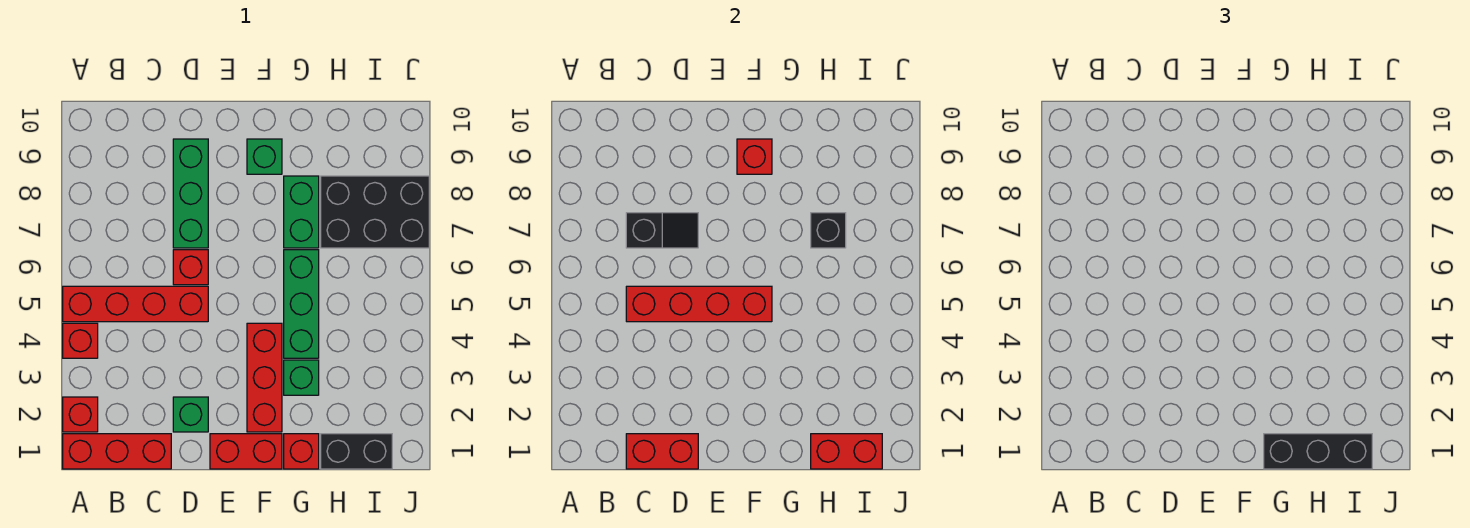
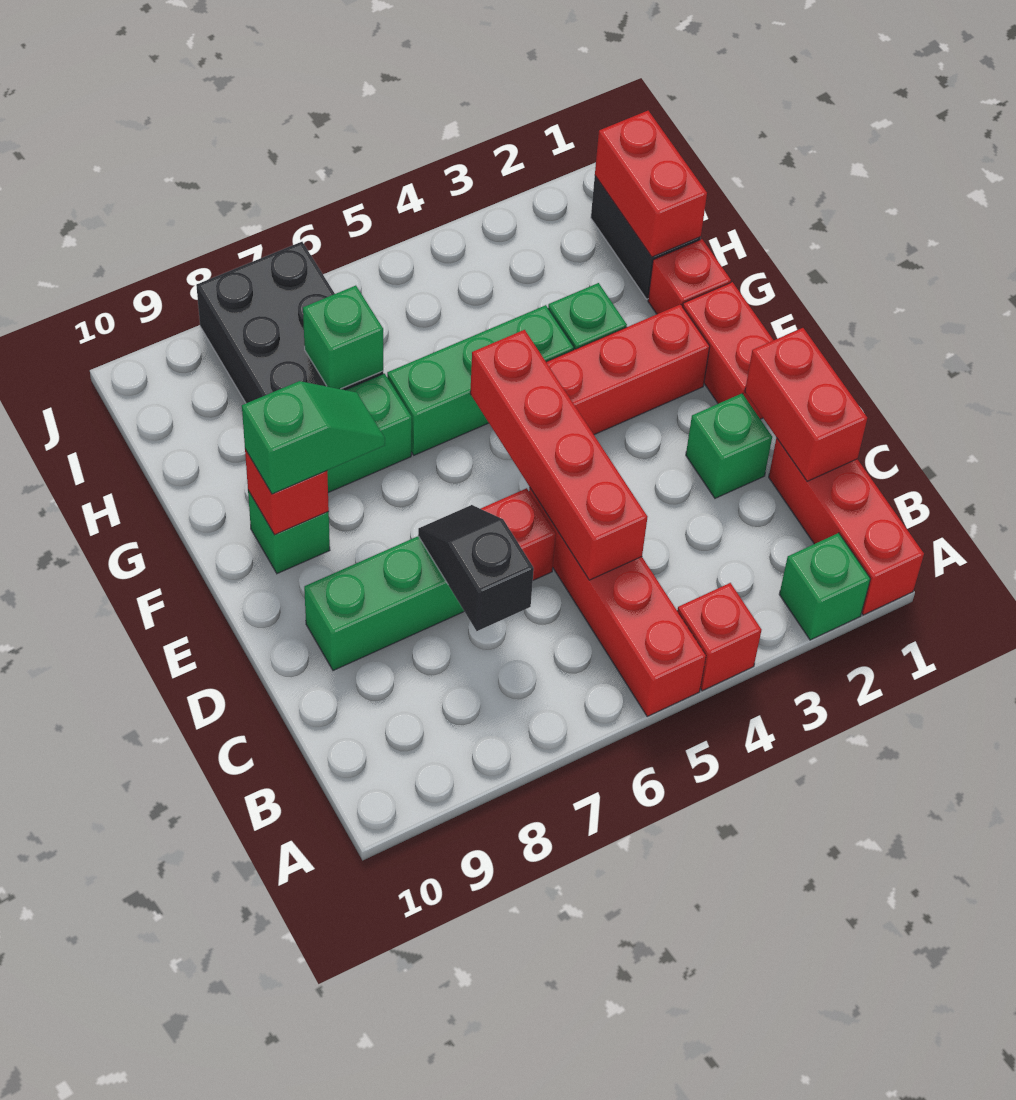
red brick A2 level 1 -> green brick A2 level 1
none -> green slope F8:F9 level 3 top 9
black brick G1:I1 level 3 -> none
black brick H7 level 2 -> green brick H7 level 2

